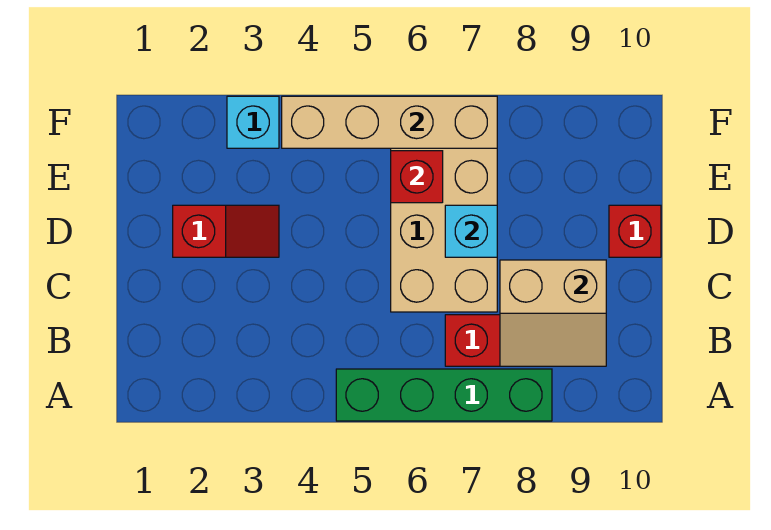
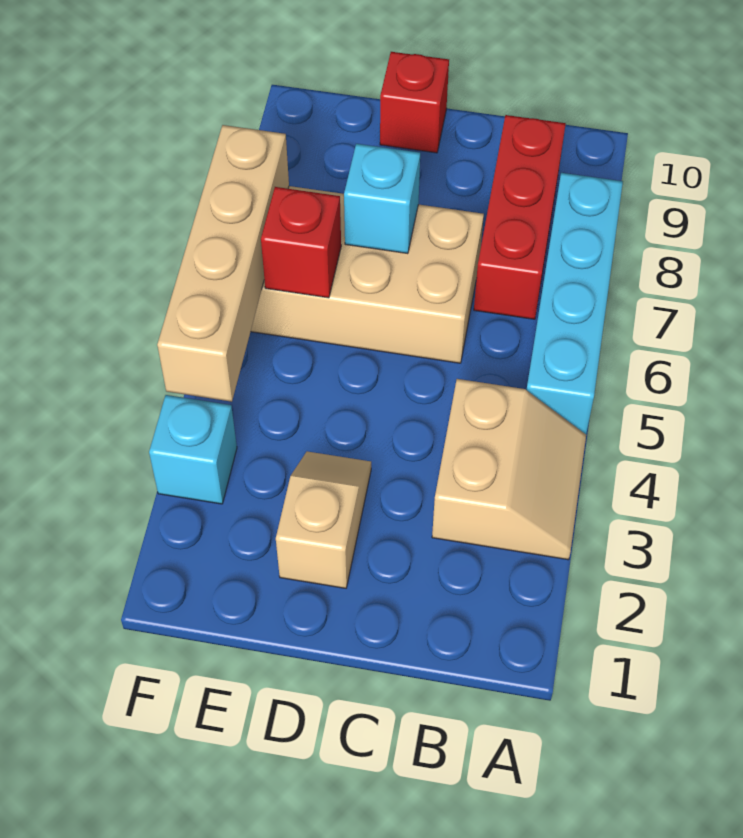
green brick A5:A8 level 1 -> cyan brick A5:A8 level 1
tan slope B8:C9 level 2 top C -> tan slope A3:B4 level 1 top B
red slope D2:D3 level 1 top 2 -> tan slope D2:D3 level 1 top 2

